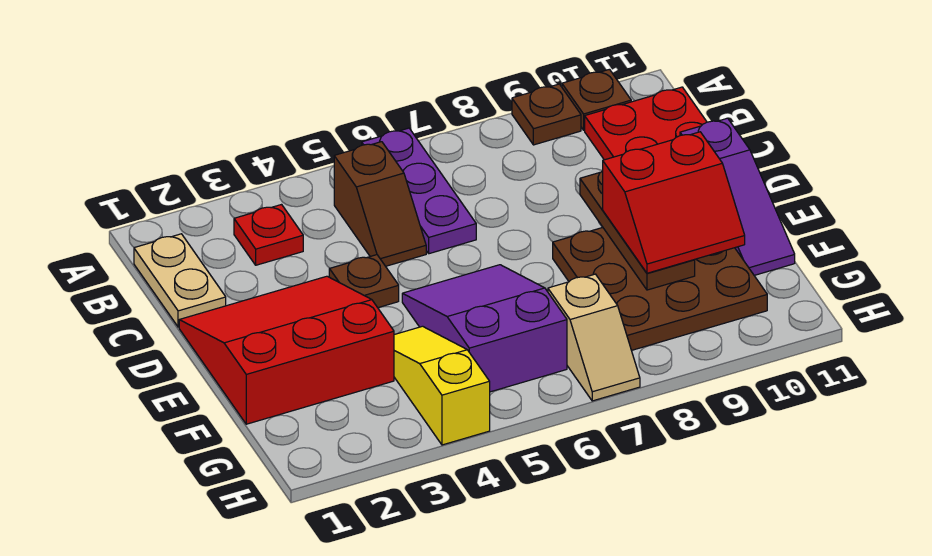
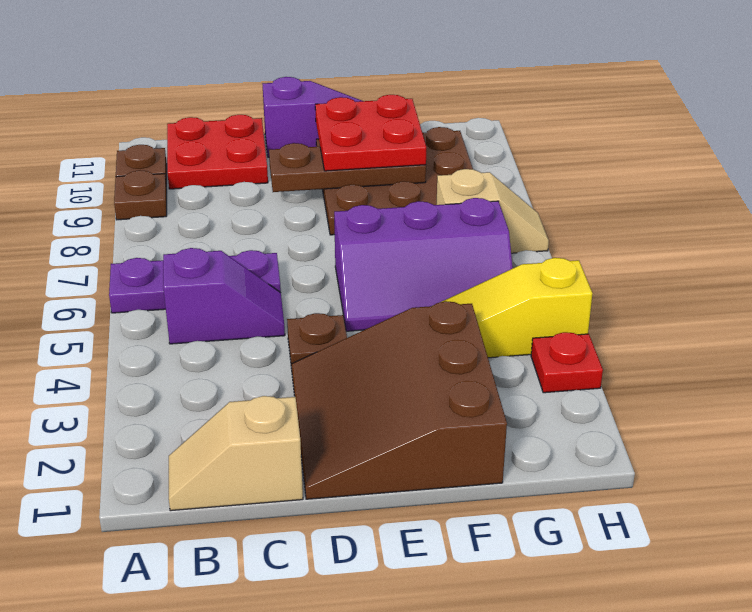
tan plate B1:C1 level 1 -> tan slope B1:C1 level 1 top C
red plate B3 level 1 -> red plate H3 level 1
brown slope B5:C5 level 1 top B -> purple slope B5:C5 level 1 top B
red slope D1:F3 level 1 top F -> brown slope D1:F3 level 1 top F
purple slope E5:G6 level 1 top G -> purple slope E5:G6 level 1 top 6
red slope E9:F10 level 3 top E -> red plate E9:F10 level 3

